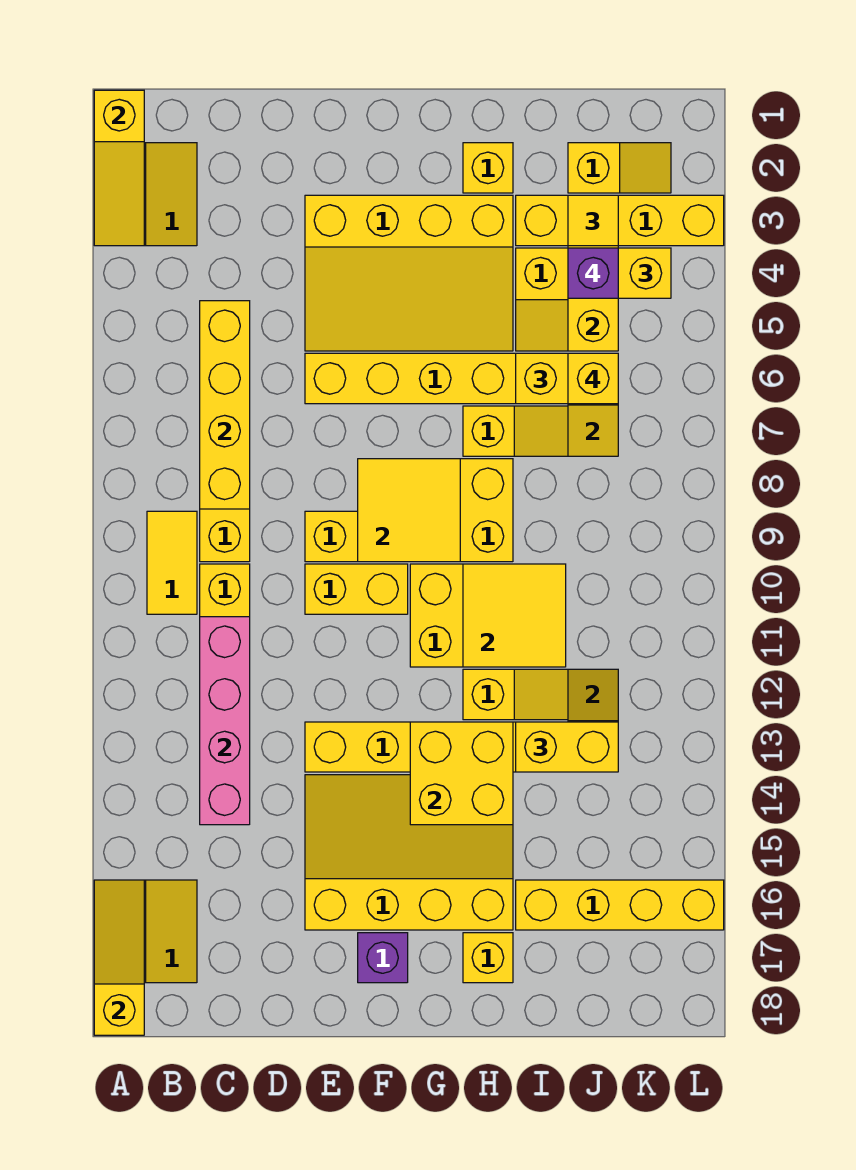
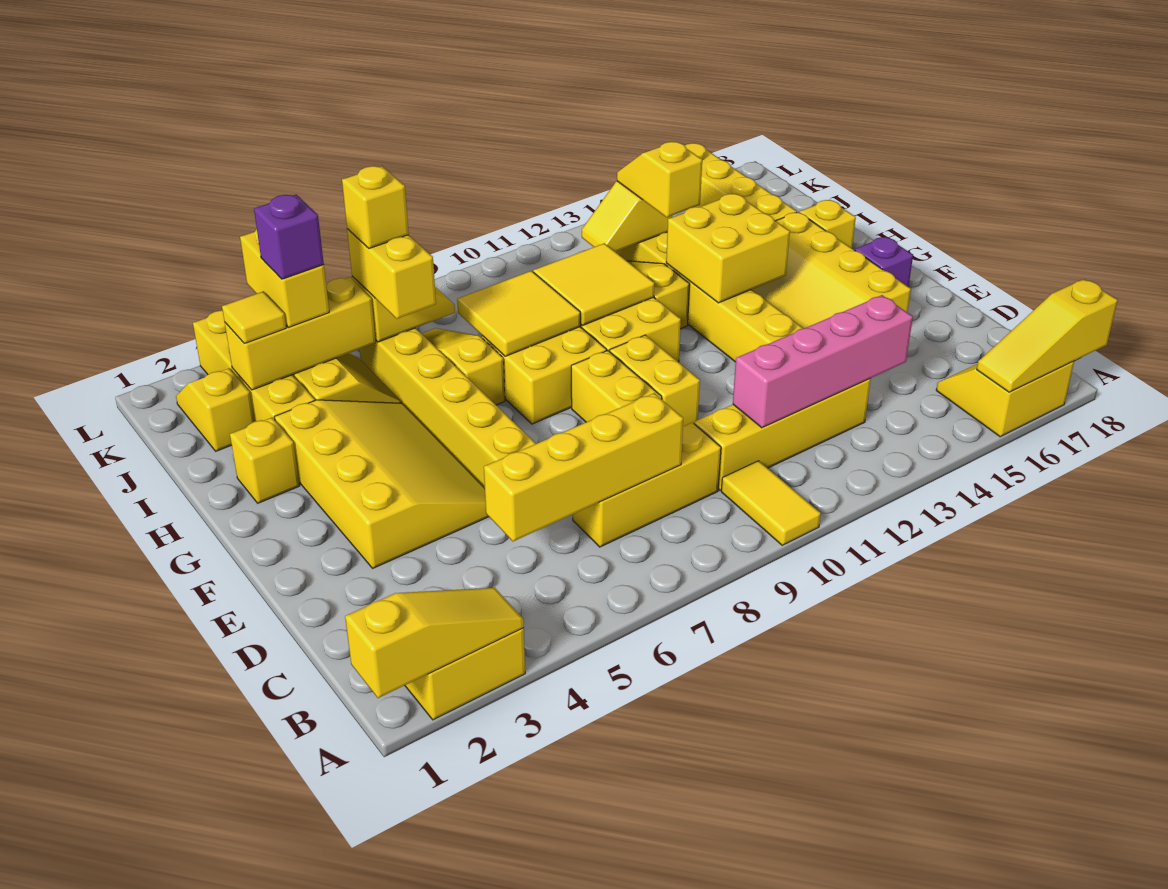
yellow tile B9:B10 level 1 -> yellow tile A10:B10 level 1
yellow tile F8:G9 level 2 -> yellow tile H8:I9 level 2
yellow brick I13:J13 level 3 -> yellow slope I13:J13 level 3 top I

